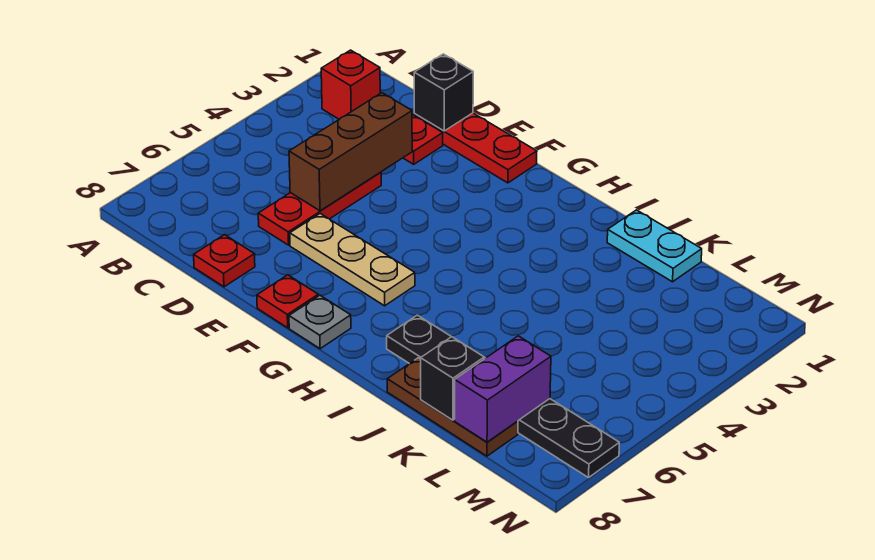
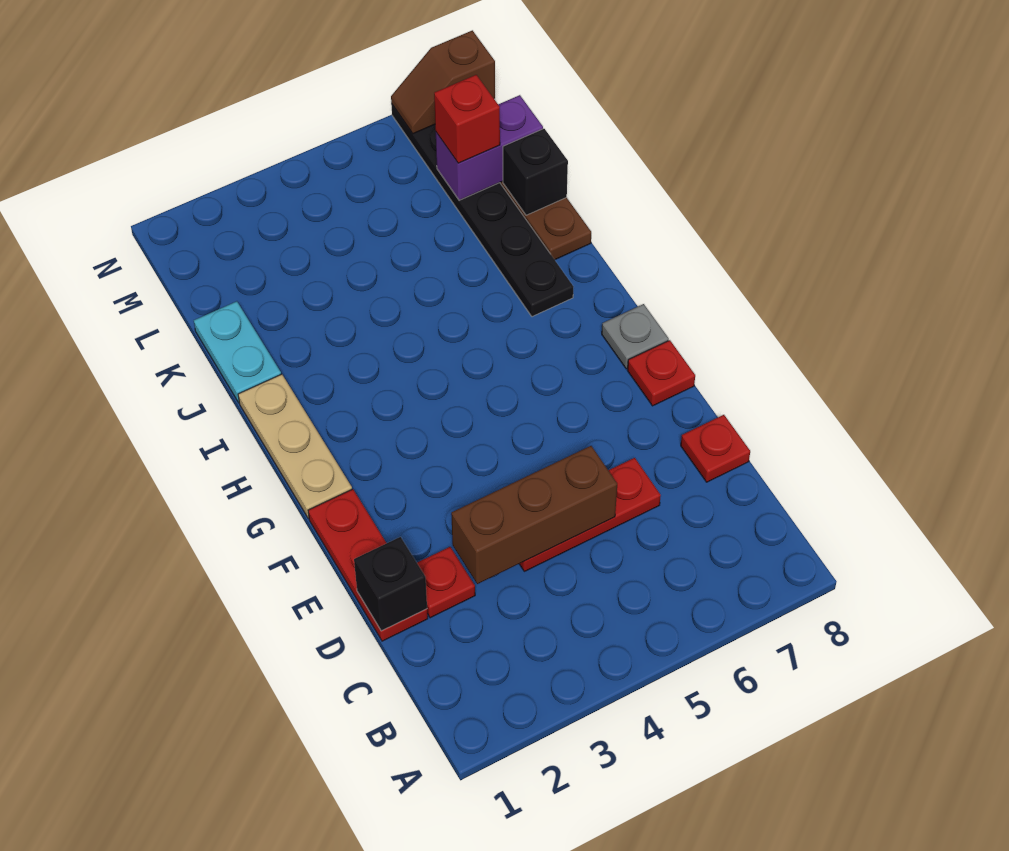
red brick B2 level 1 -> red brick L7 level 3
tan plate E6:G6 level 1 -> tan plate G1:I1 level 1
none -> brown slope N7:N8 level 2 top 8

